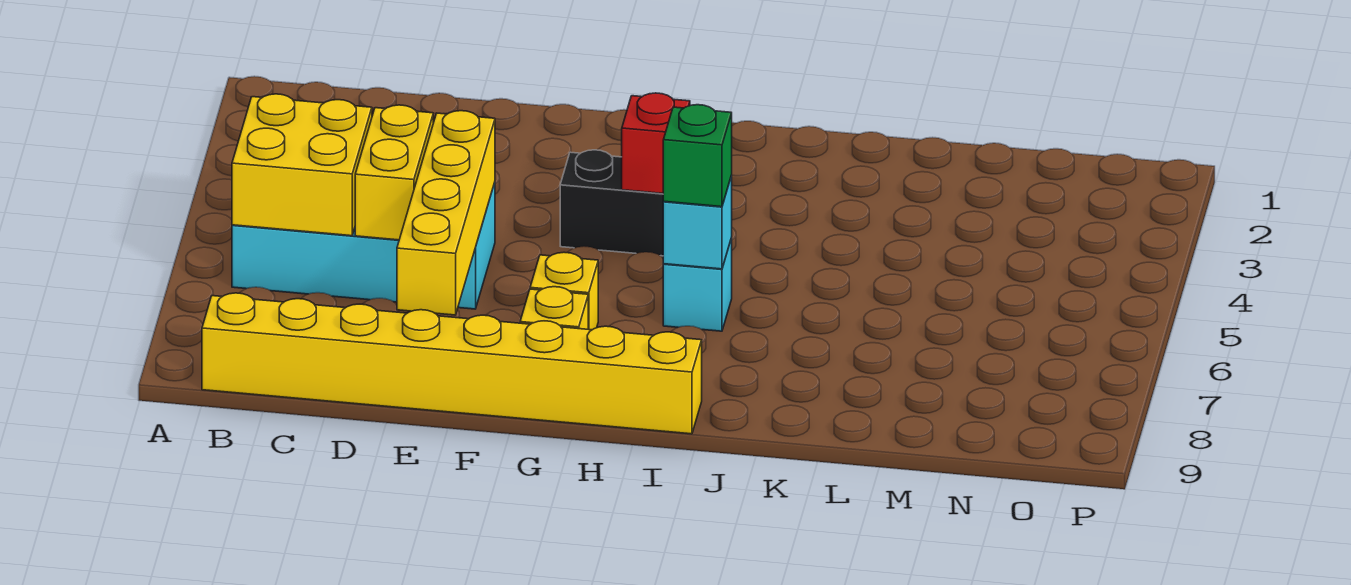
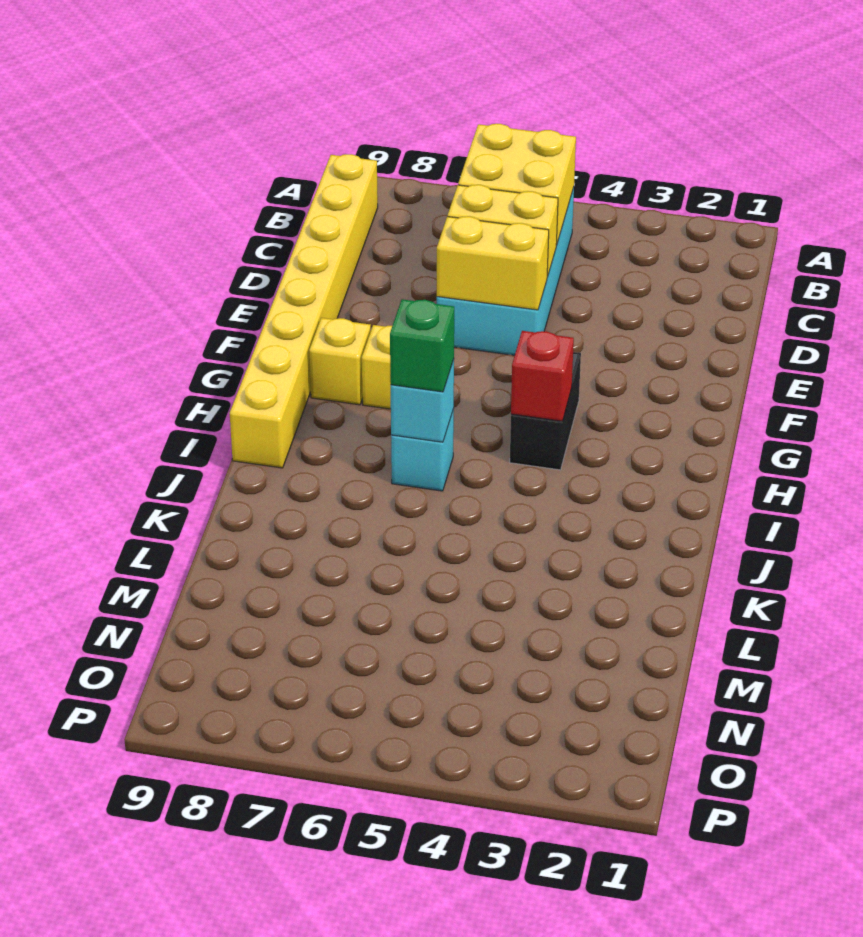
yellow brick E5:E8 level 2 -> yellow brick E5:E6 level 2

